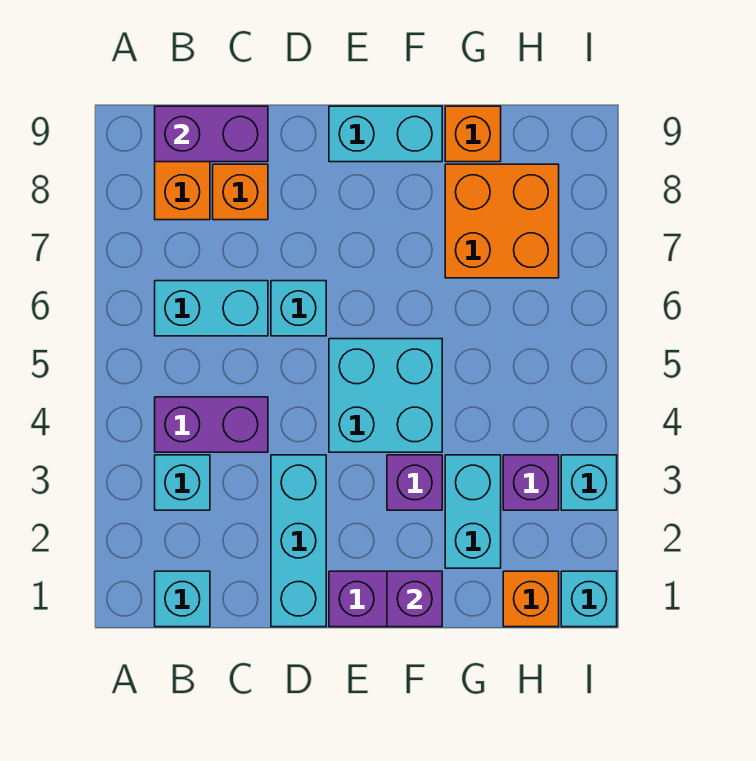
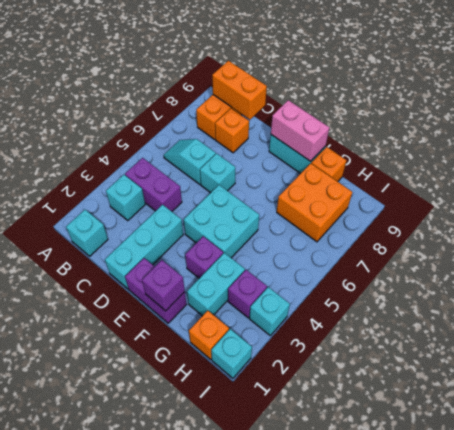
cyan brick B6:C6 level 1 -> cyan slope B6:C6 level 1 top C
purple brick B9:C9 level 2 -> orange brick B9:C9 level 2
none -> pink brick E9:F9 level 2

